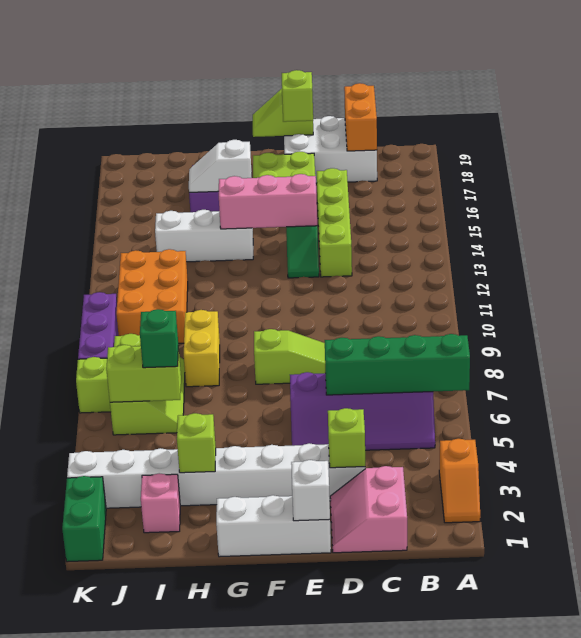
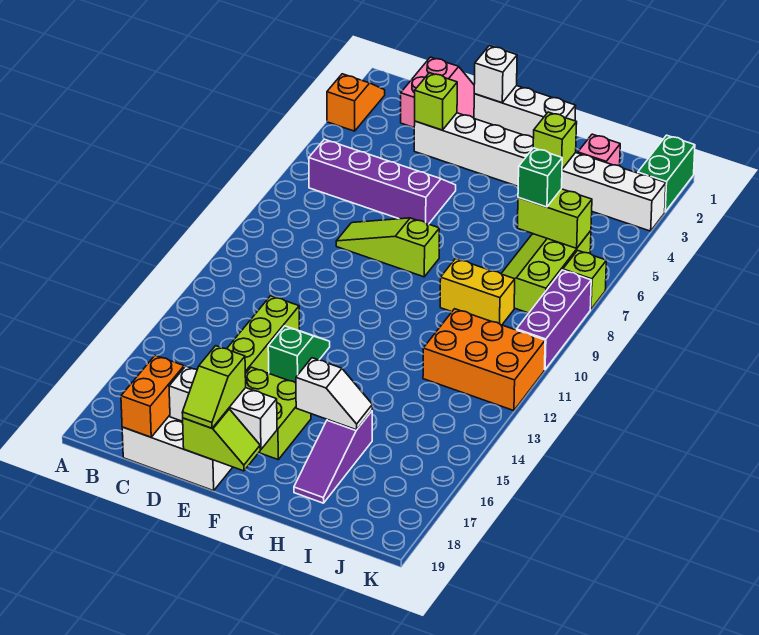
green brick A6:D6 level 2 -> none
pink brick E14:G14 level 2 -> none
white brick G14:I14 level 1 -> white brick D18:F18 level 2
yellow brick H8:H9 level 1 -> yellow brick H9:I9 level 1
orange brick I10:J12 level 1 -> orange brick I11:K12 level 1

